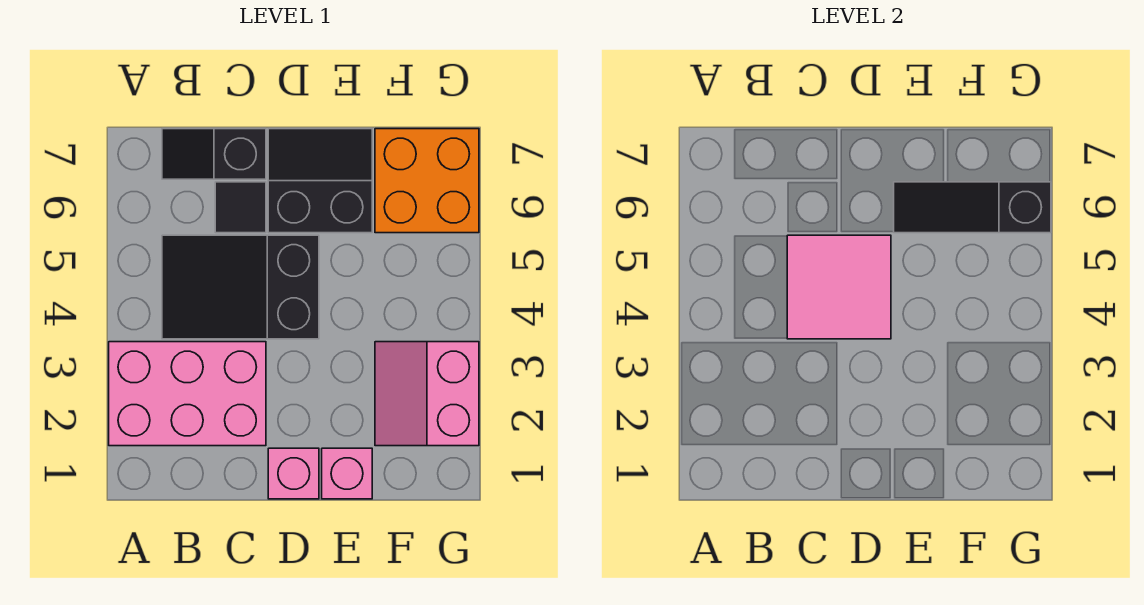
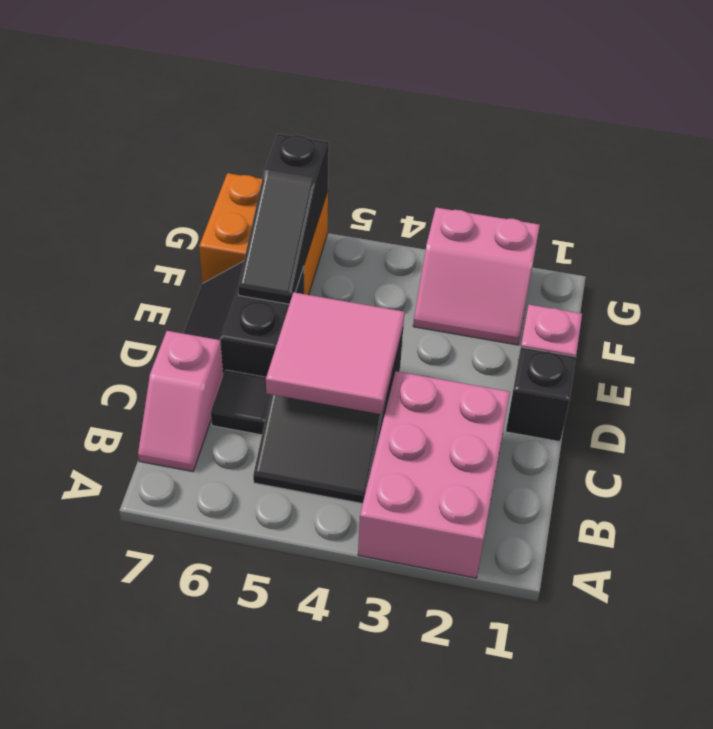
black slope B7:C7 level 1 top C -> pink slope B7:C7 level 1 top C
pink brick D1 level 1 -> black brick D1 level 1

